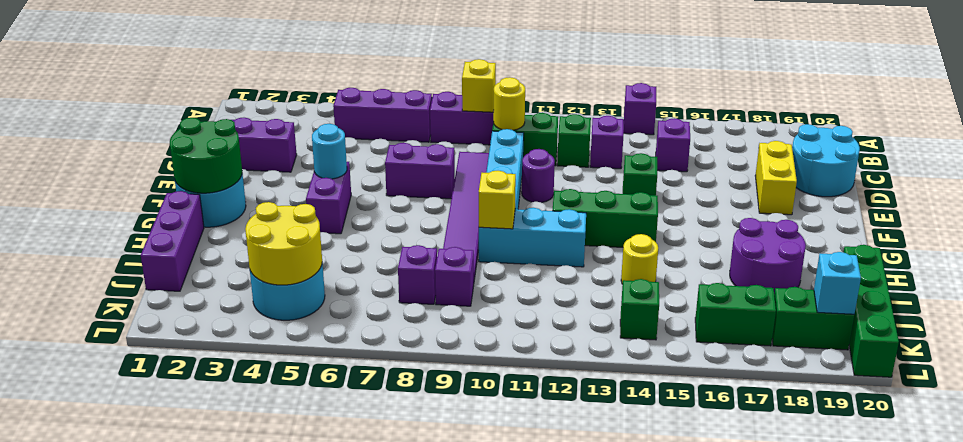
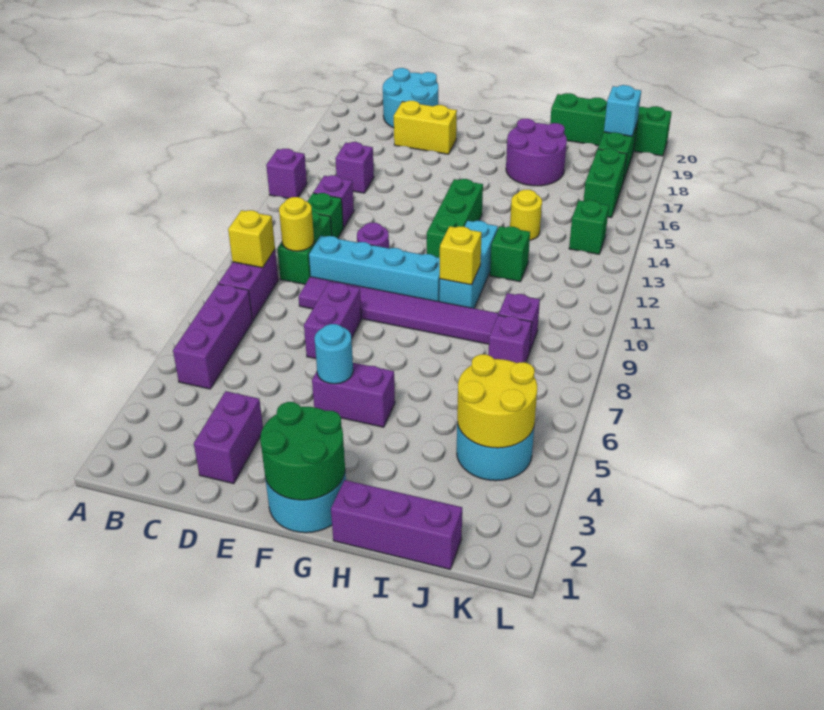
green brick E14 level 1 -> green brick I12 level 1

